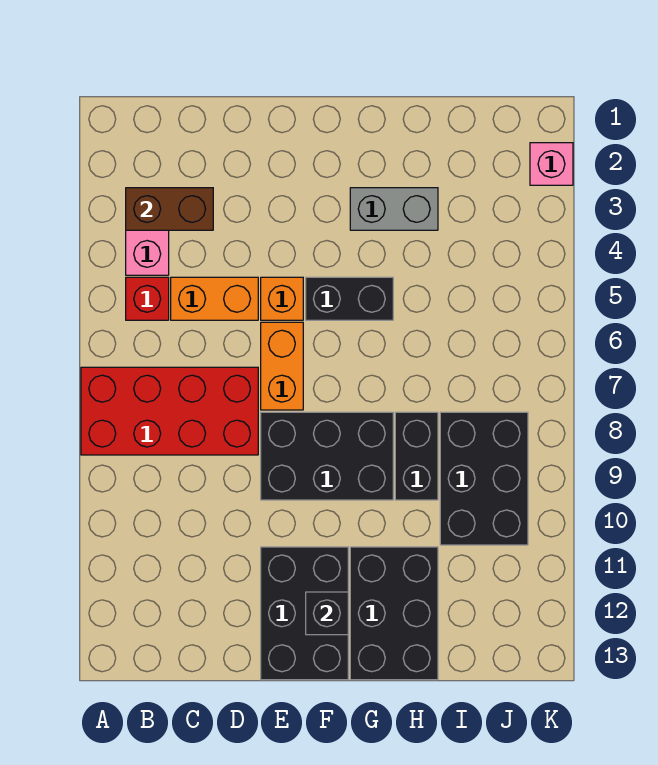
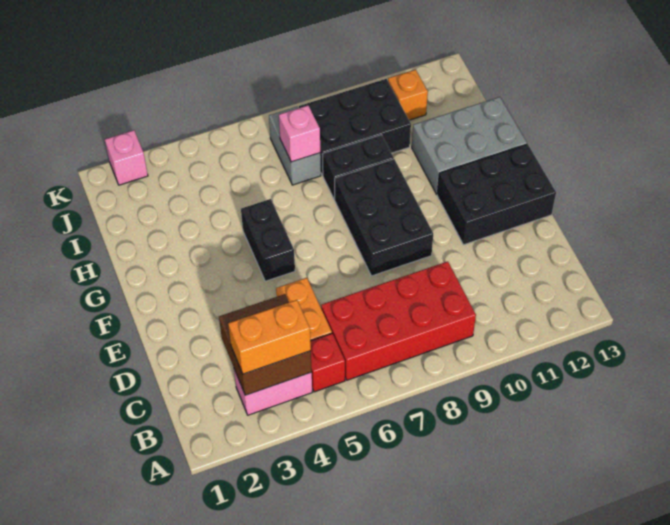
red brick A7:D8 level 1 -> red brick B6:C9 level 1
brown brick B3:C3 level 2 -> brown brick B3:C4 level 2
orange brick E5 level 1 -> orange brick J11 level 1
orange brick E6:E7 level 1 -> orange brick B3:B4 level 3
black brick F12 level 2 -> none
grey brick G3:H3 level 1 -> grey brick I7:J7 level 1
black brick G11:H13 level 1 -> grey brick G11:H13 level 1
none -> pink brick I7 level 2

